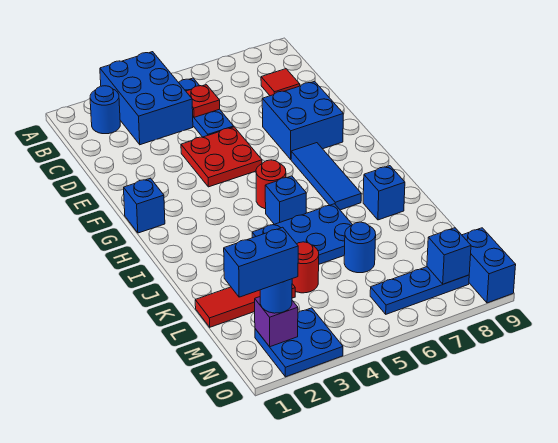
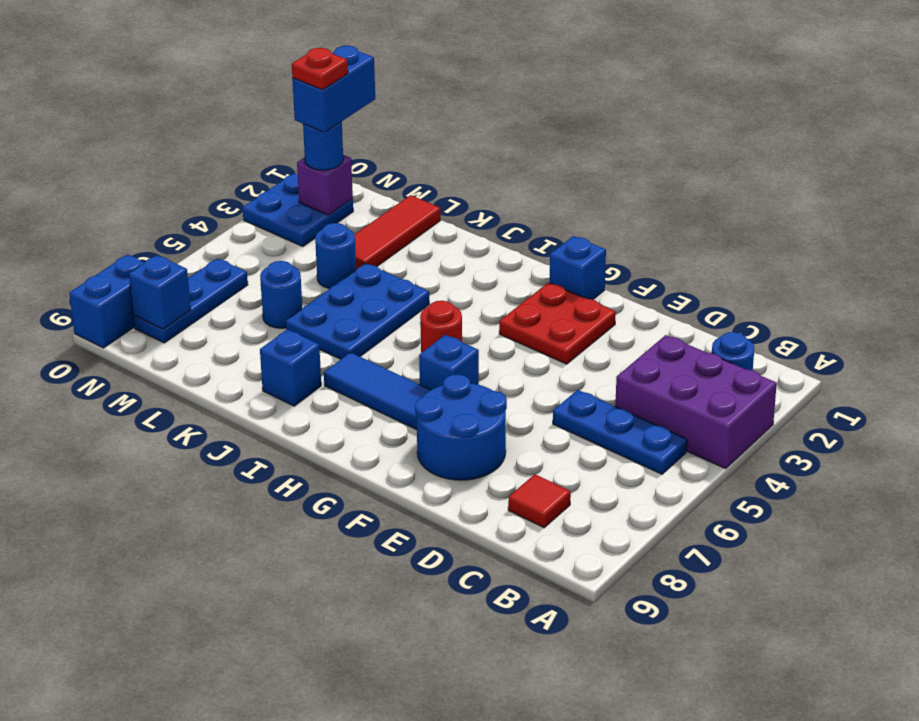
blue brick A3:C4 level 1 -> purple brick A3:C4 level 1
red plate C5 level 2 -> red plate N2 level 5
red plate E4:F5 level 1 -> red plate F2:G3 level 1
blue brick E7:F8 level 1 -> blue round brick E7:F8 level 1
blue brick I5 level 1 -> blue brick G6 level 1
red round brick L4 level 1 -> blue round brick L4 level 1
blue brick N9:O9 level 1 -> blue brick O8:O9 level 1

